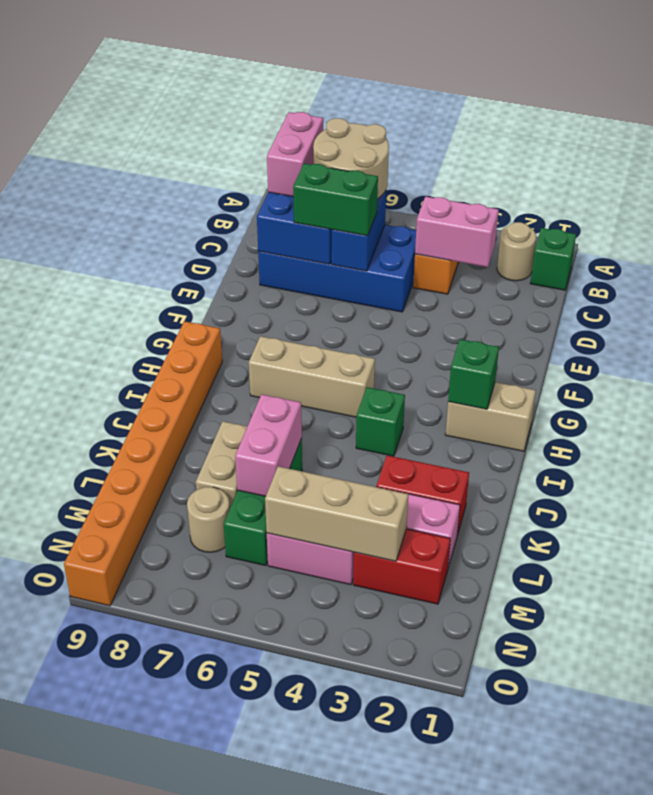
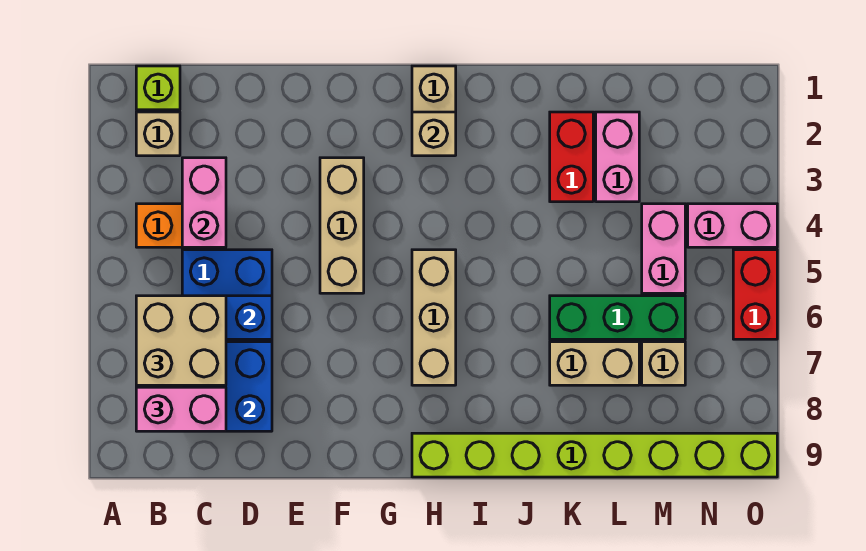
green brick B1 level 1 -> lime brick B1 level 1
tan round brick B2 level 1 -> tan brick B2 level 1
tan round brick B6:C7 level 3 -> tan brick B6:C7 level 3
green brick D6:D7 level 3 -> none
green brick H2 level 2 -> tan brick H2 level 2
orange brick H9:O9 level 1 -> lime brick H9:O9 level 1
green brick I4 level 1 -> none
pink brick K6:L6 level 2 -> pink brick N4:O4 level 1
red brick M2:M3 level 1 -> red brick O5:O6 level 1
tan brick M3:M5 level 2 -> tan brick F3:F5 level 1
tan round brick M7 level 1 -> tan brick M7 level 1

